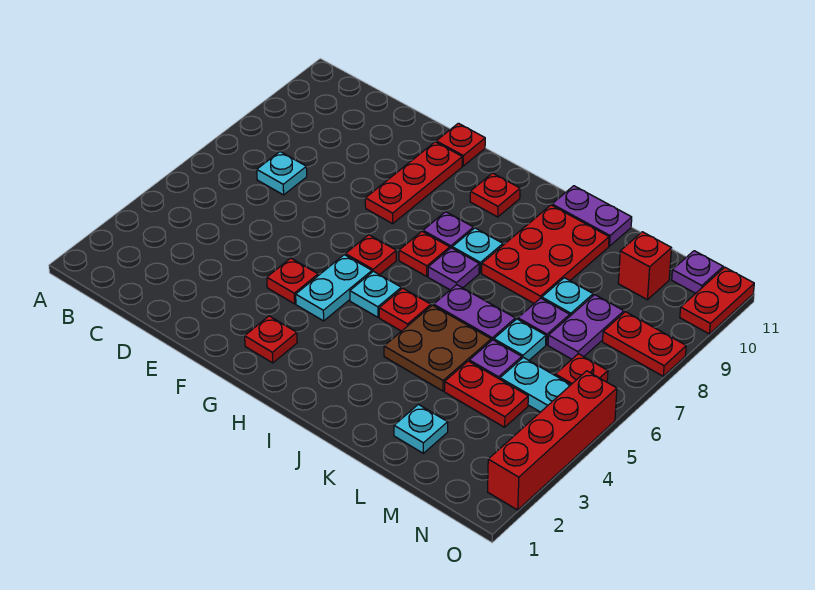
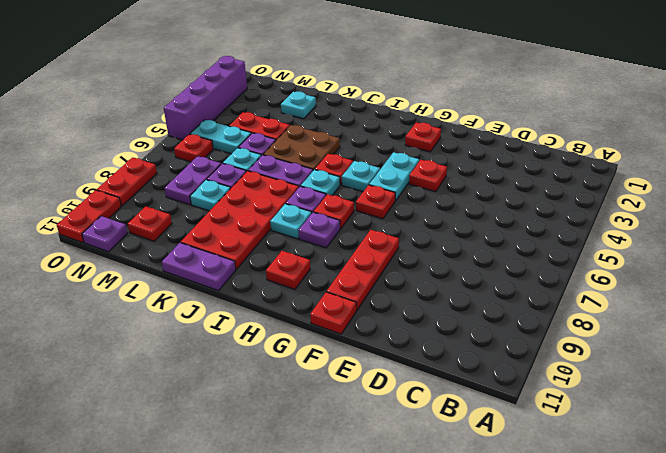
cyan plate C7 level 1 -> cyan plate I6 level 1
red plate J8:K10 level 1 -> red plate J7:K10 level 1
red brick M10 level 1 -> red plate M10 level 1
red plate N8:O8 level 1 -> red plate O8:O9 level 1
red brick O2:O5 level 1 -> purple brick O2:O5 level 1

